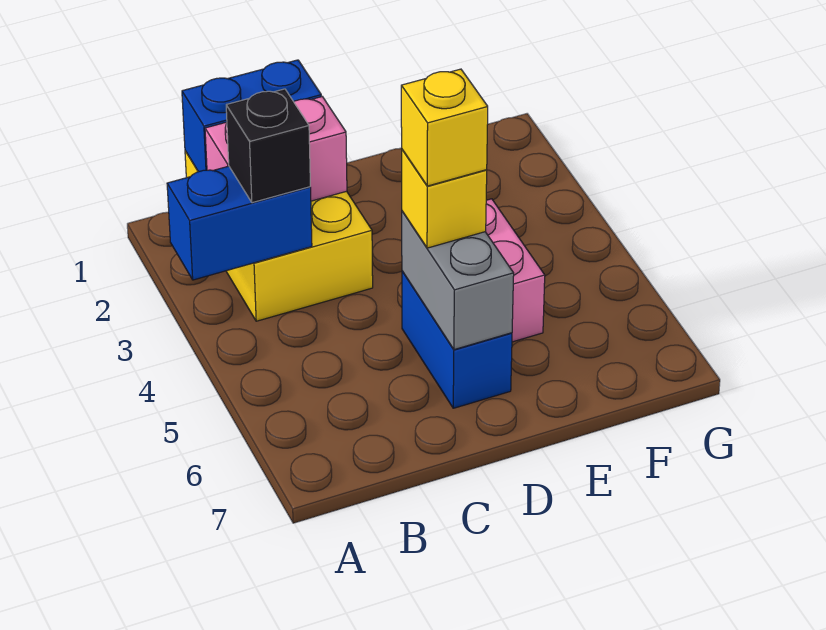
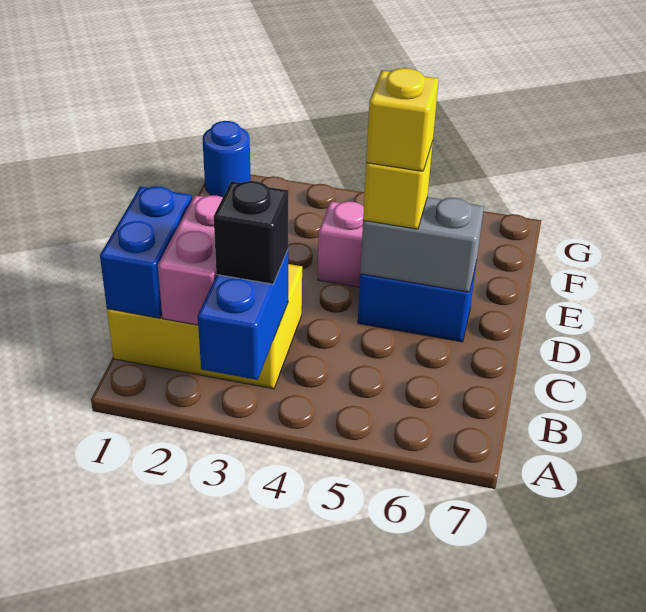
none -> blue round brick G1 level 1

